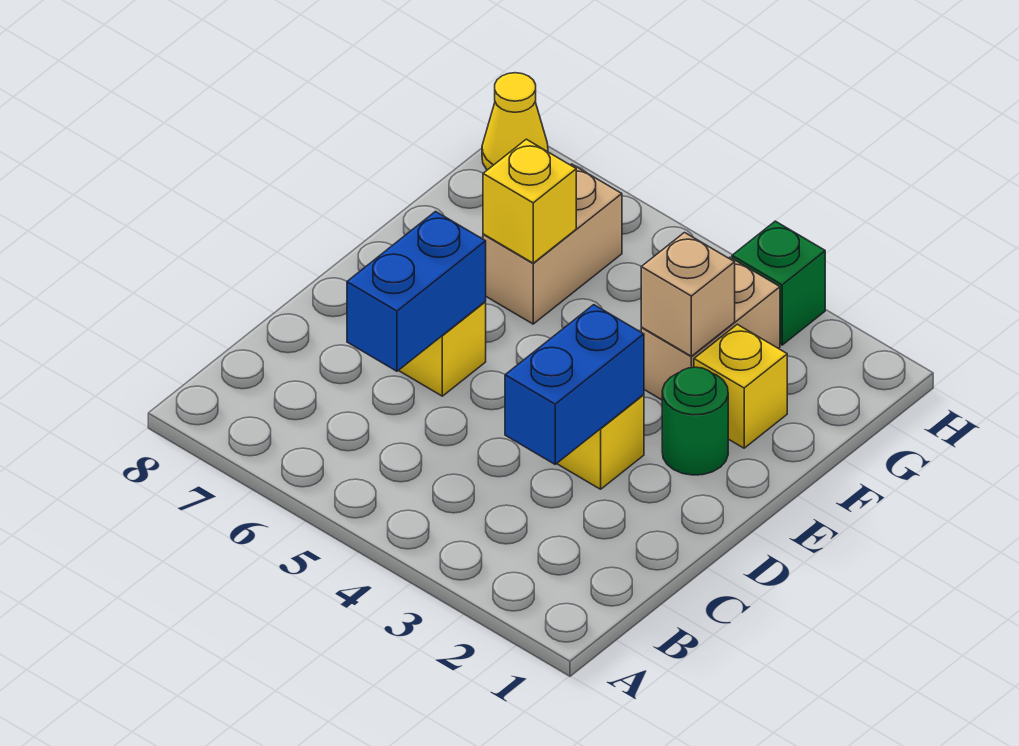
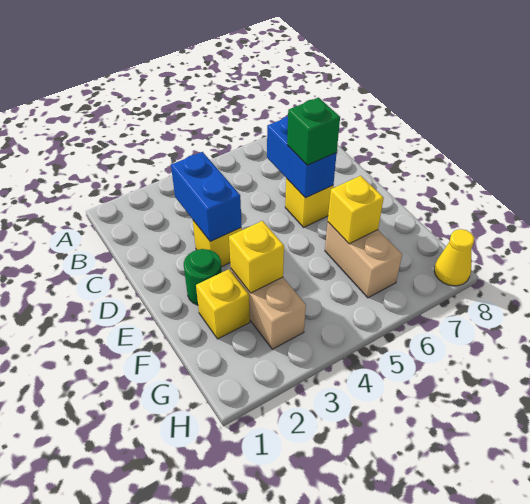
tan brick F3 level 2 -> yellow brick F3 level 2
green brick H3 level 1 -> green brick D6 level 3

